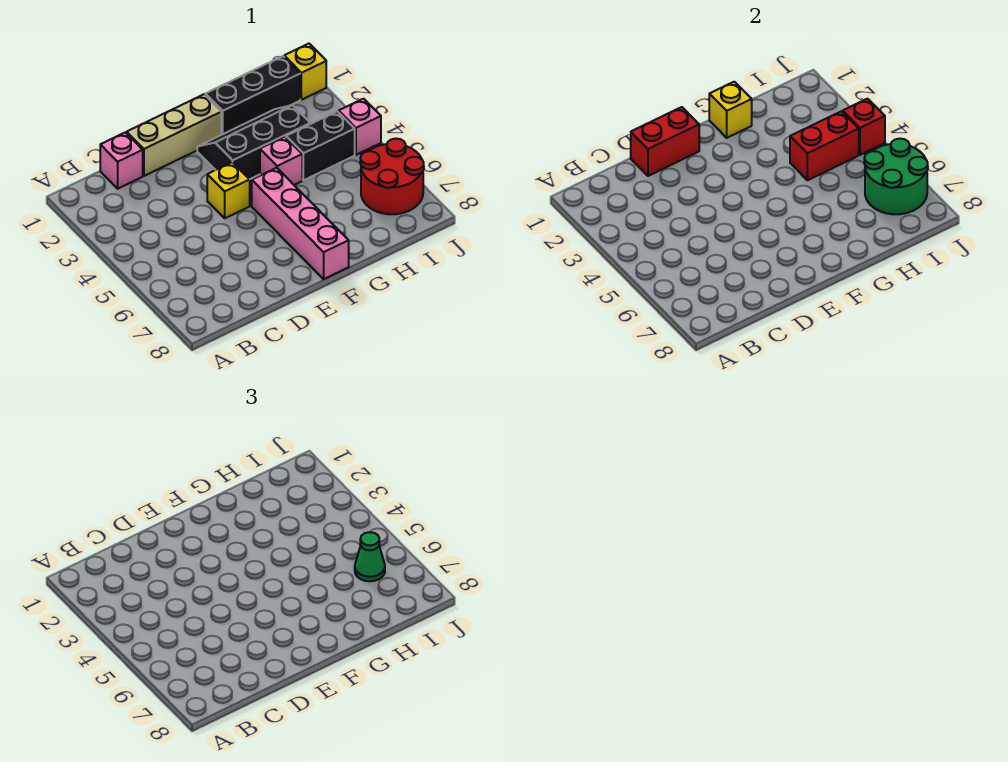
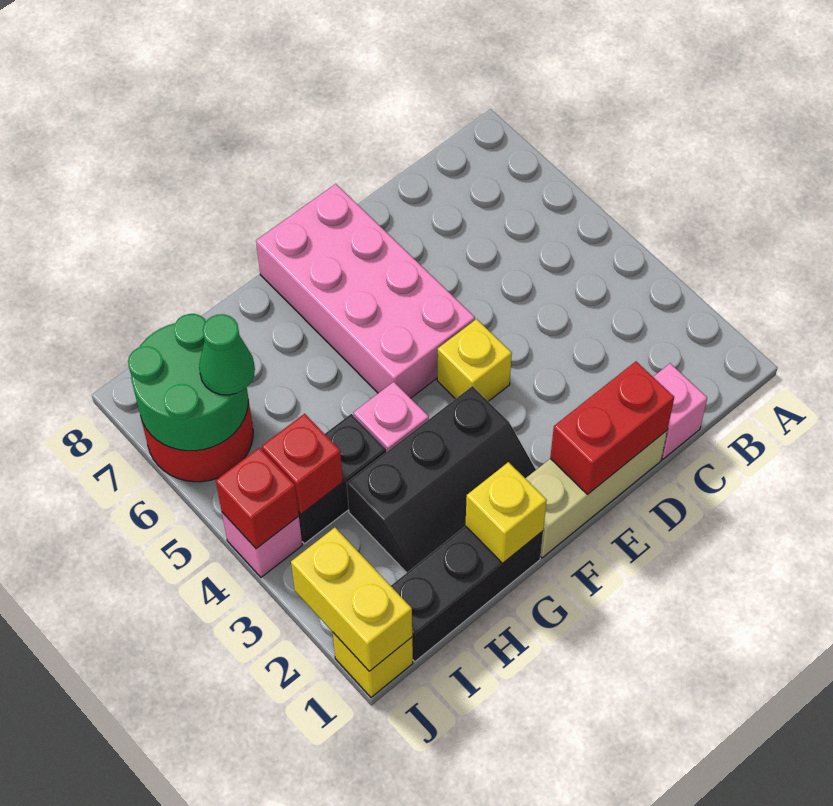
pink brick F5:F8 level 1 -> pink brick E5:F8 level 1
red brick H4:I4 level 2 -> red brick I4 level 2
none -> yellow brick J1:J2 level 2

